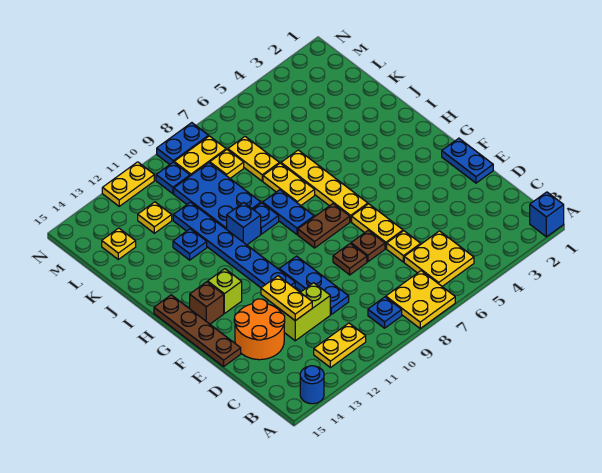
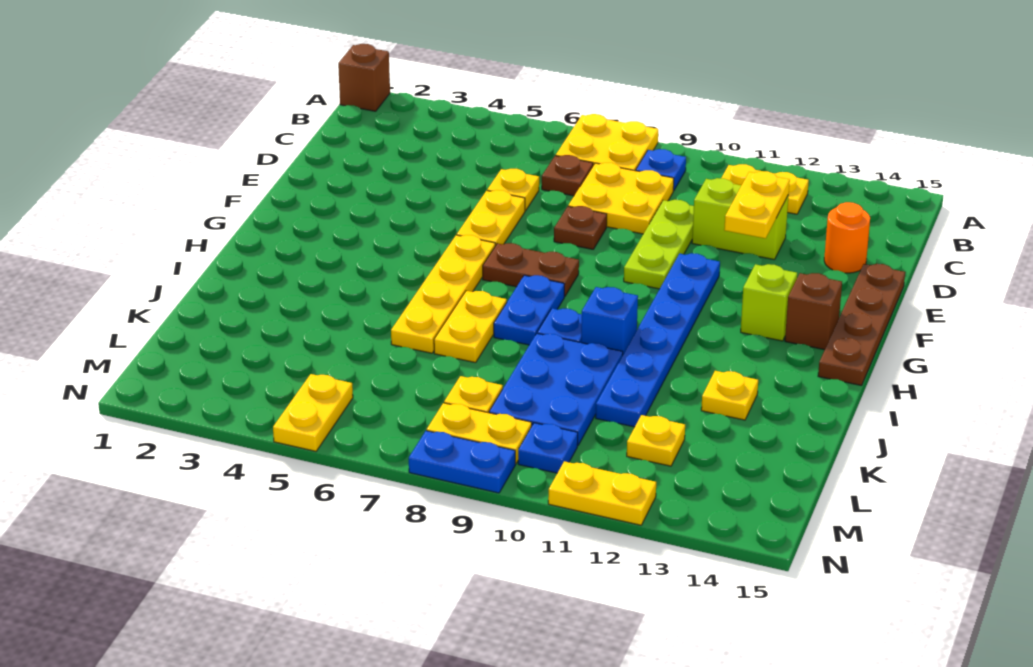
blue brick A1 level 1 -> brown brick A1 level 1
blue round brick A14 level 1 -> none
yellow plate B5:C6 level 1 -> yellow plate C8:D9 level 1
blue plate D10:F10 level 1 -> lime plate D10:F10 level 1
orange round brick D13:E14 level 1 -> orange round brick D14 level 1
blue plate E1:F1 level 1 -> none
brown plate E7 level 1 -> brown plate C7 level 1
blue plate J12 level 1 -> none
yellow plate K7:L7 level 1 -> yellow plate M5:N5 level 1
yellow plate L14 level 1 -> yellow plate J13 level 1

